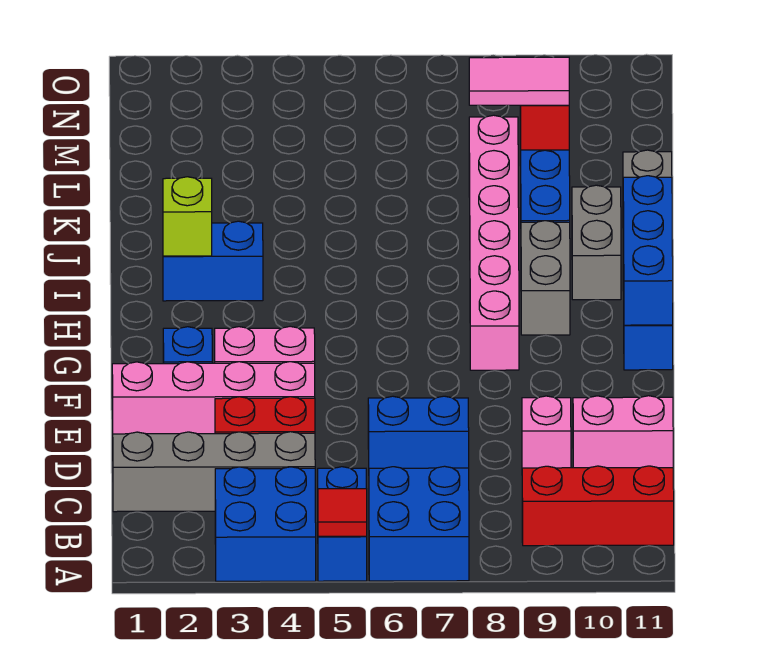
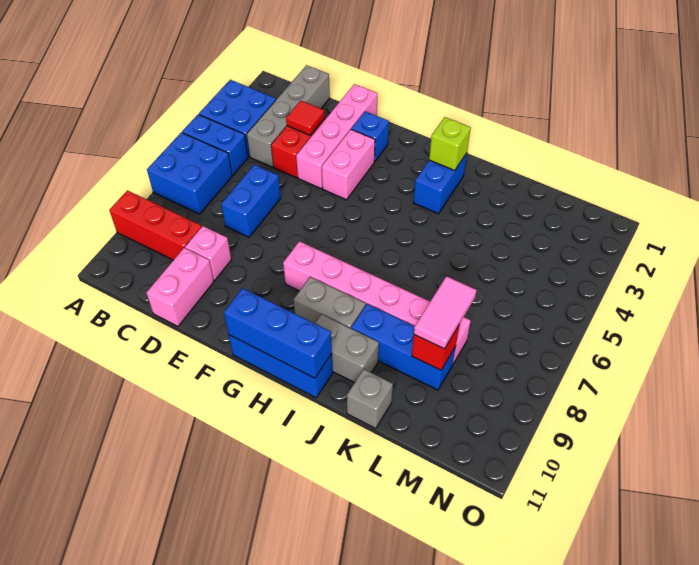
red tile A5 level 2 -> red tile D3 level 2
red brick B9:B11 level 1 -> red brick A9:C9 level 1

